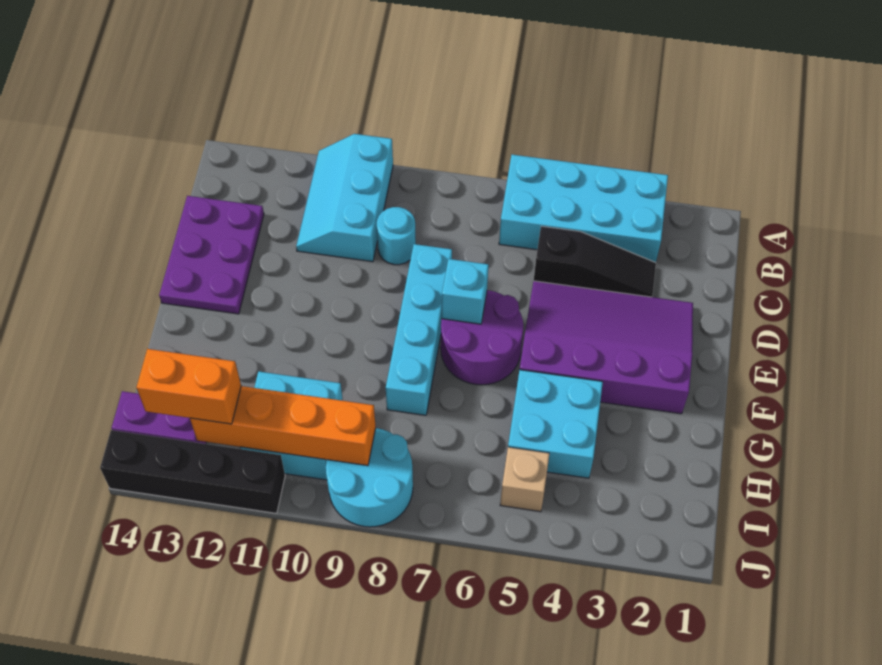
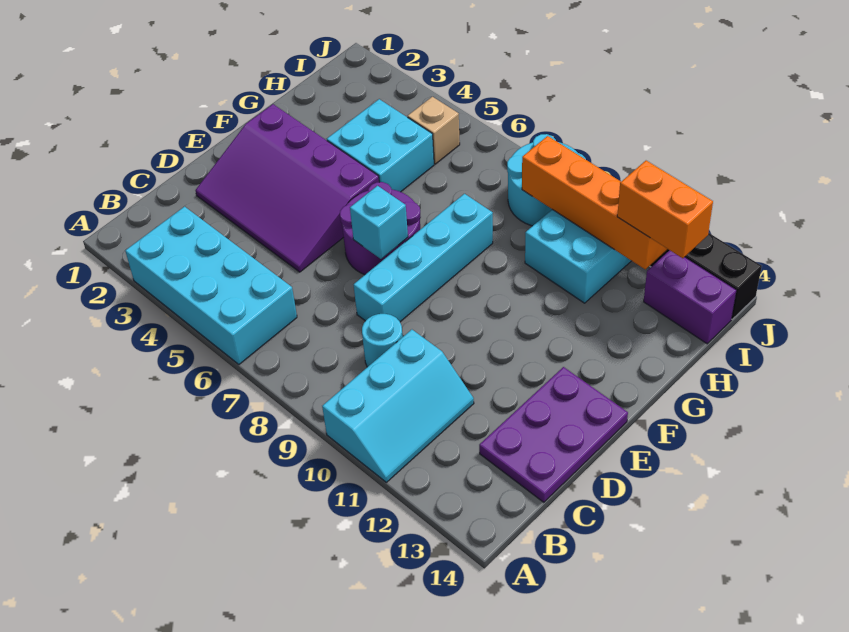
black slope C3:C5 level 1 top 5 -> none

